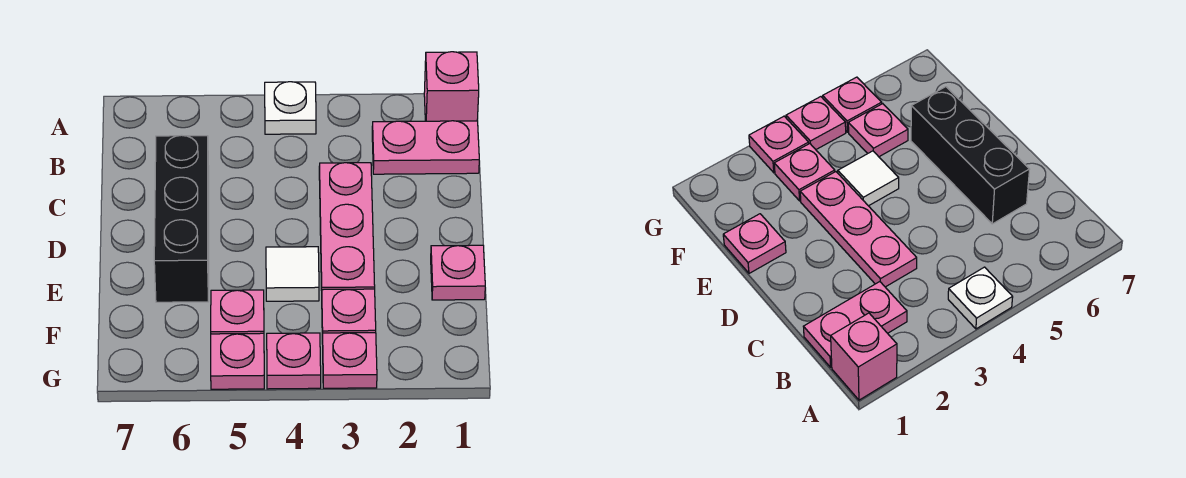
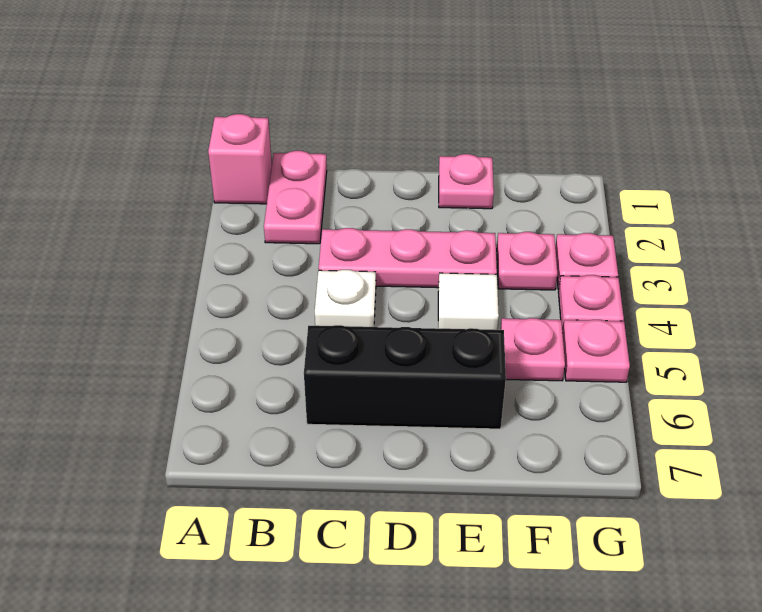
white plate A4 level 1 -> white plate C4 level 1

